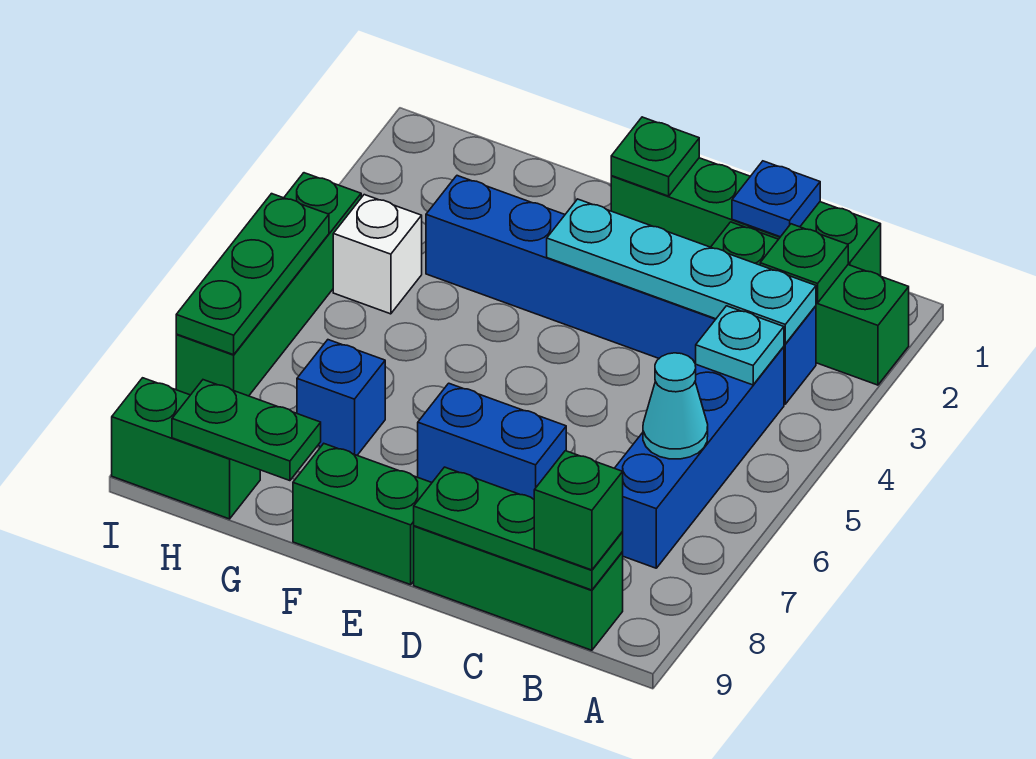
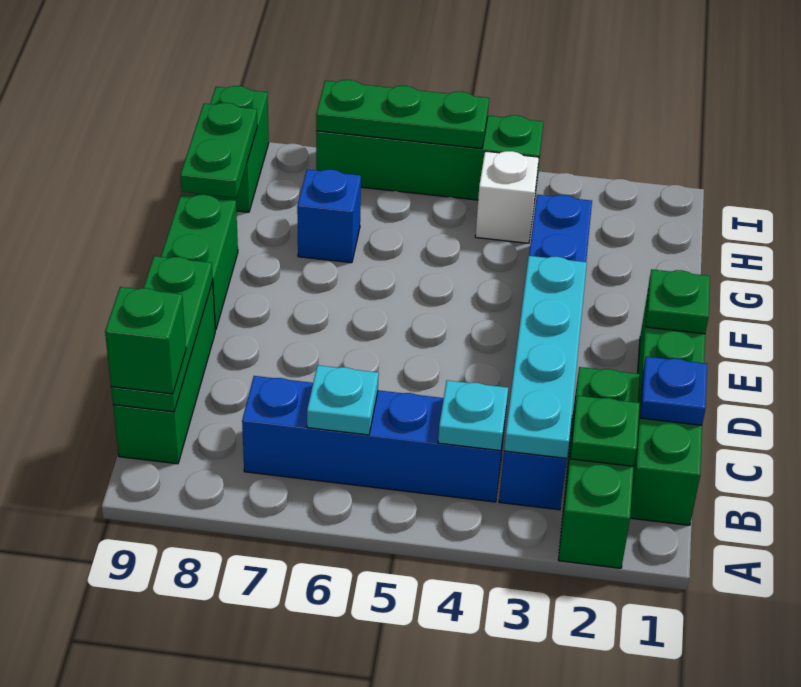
cyan cone B6 level 2 -> cyan plate B6 level 2
blue brick D7:E7 level 1 -> none

